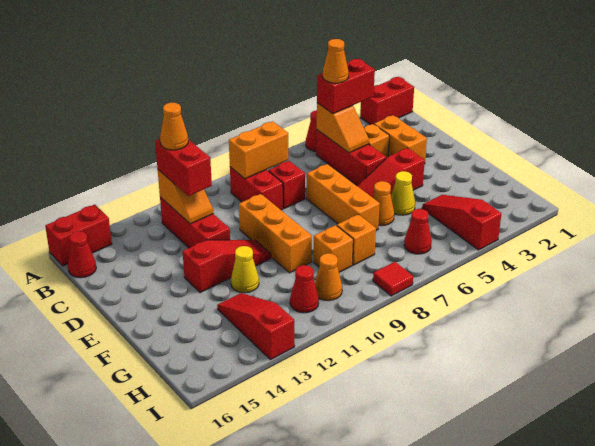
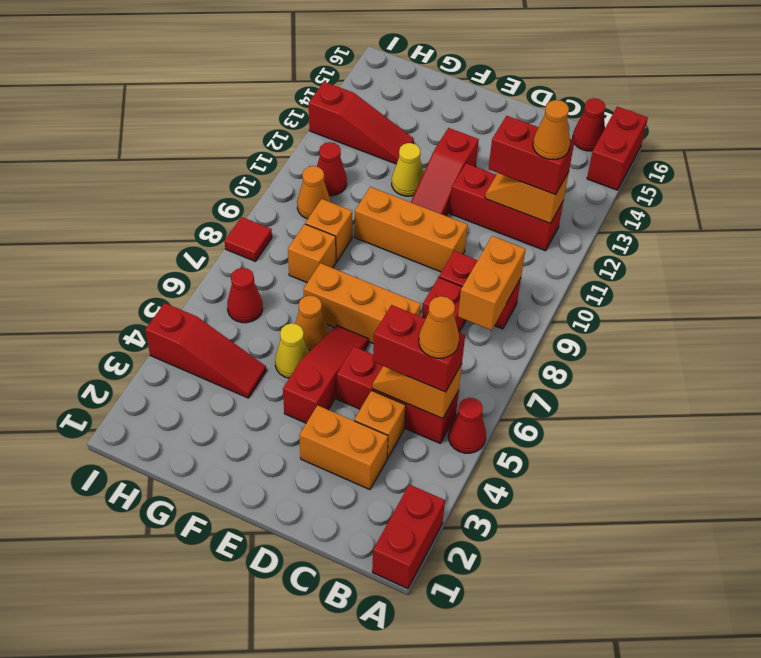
red brick B4:B5 level 3 -> red brick B5:C5 level 3

